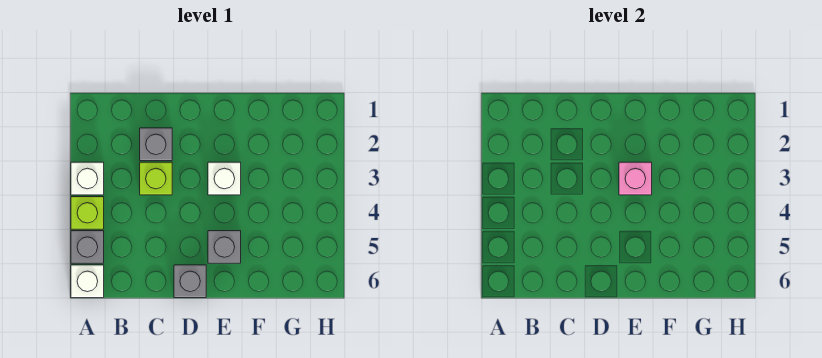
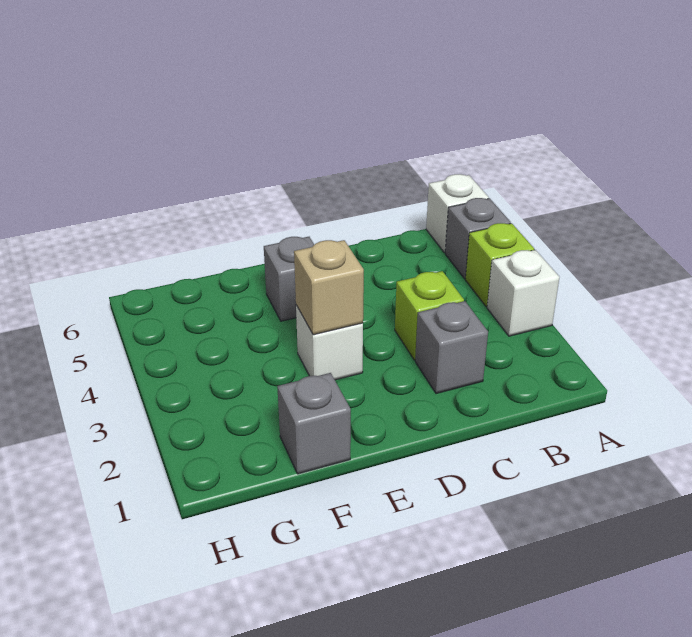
grey brick D6 level 1 -> grey brick F1 level 1
pink brick E3 level 2 -> tan brick E3 level 2

